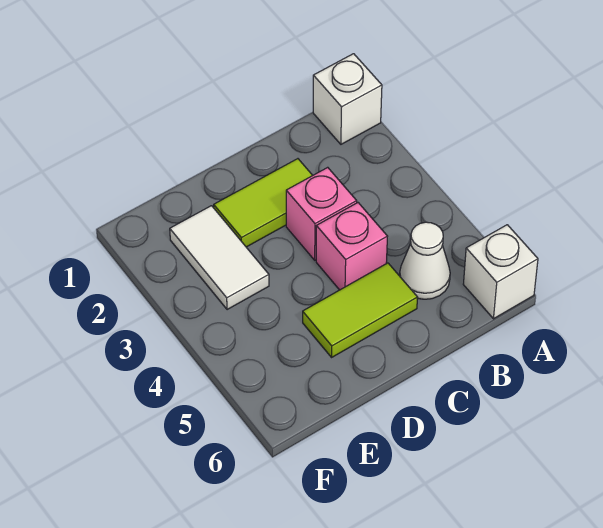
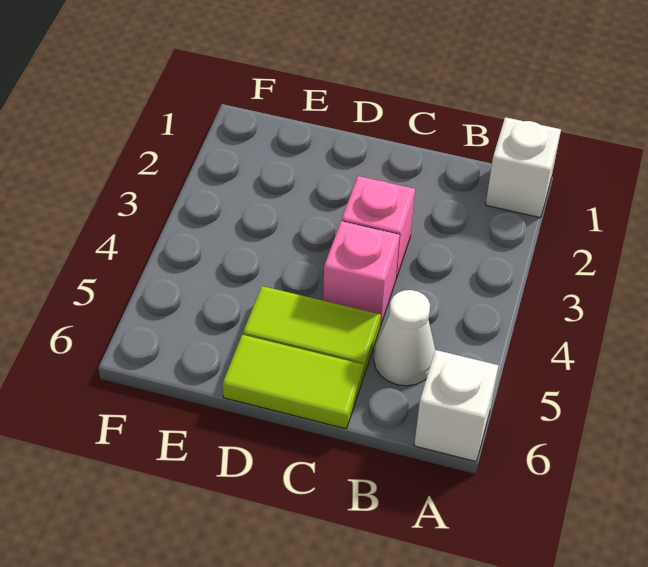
lime tile C2:D2 level 1 -> lime tile C6:D6 level 1
white tile E2:E3 level 1 -> none

